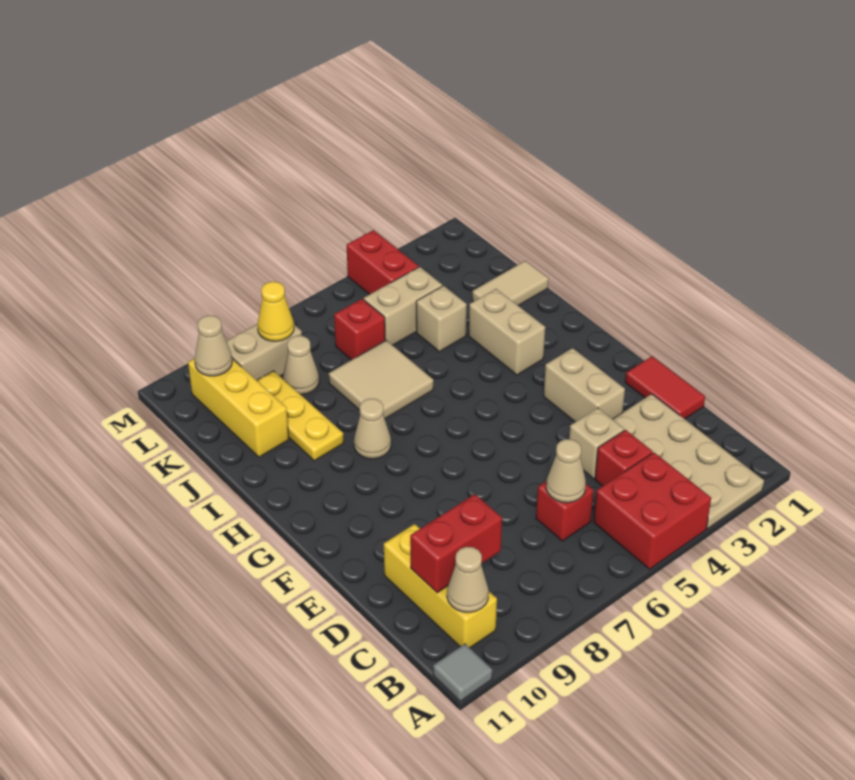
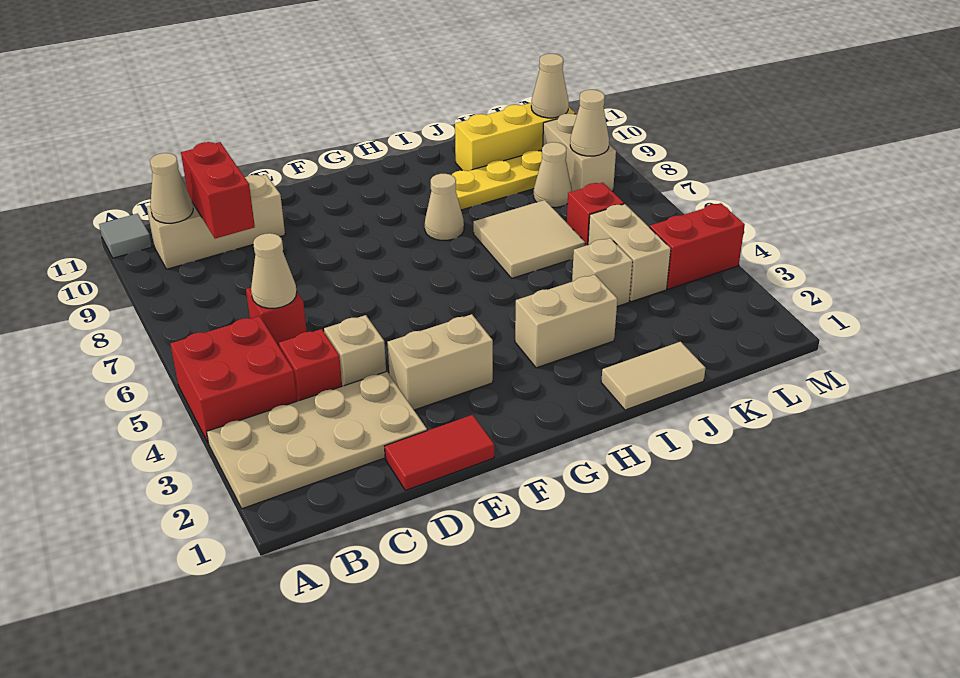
yellow brick B10:D10 level 1 -> tan brick B10:D10 level 1
tan tile J1:J2 level 1 -> tan tile I1:J1 level 1
yellow cone L8 level 2 -> tan cone L8 level 2

